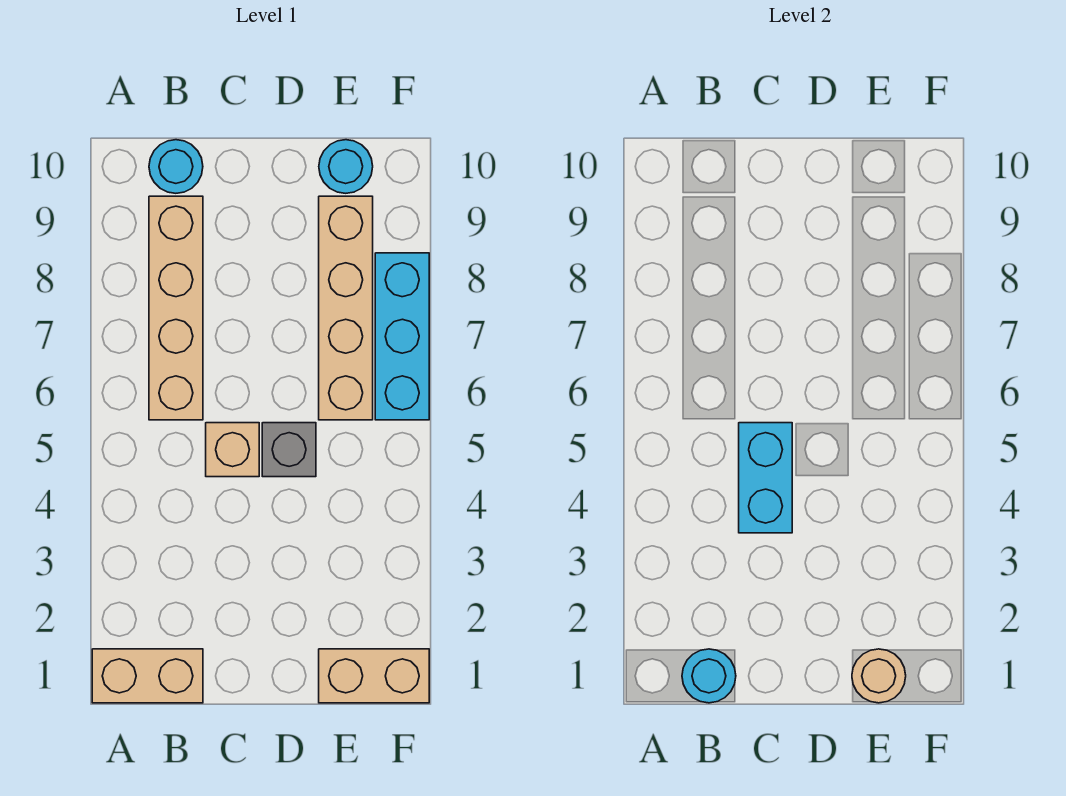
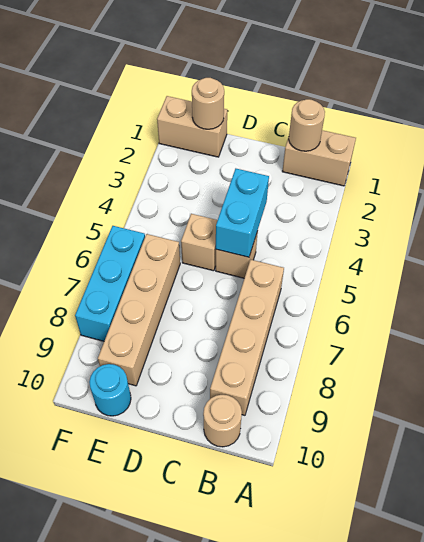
cyan round brick B1 level 2 -> tan round brick B1 level 2
cyan round brick B10 level 1 -> tan round brick B10 level 1
grey brick D5 level 1 -> tan brick D5 level 1

